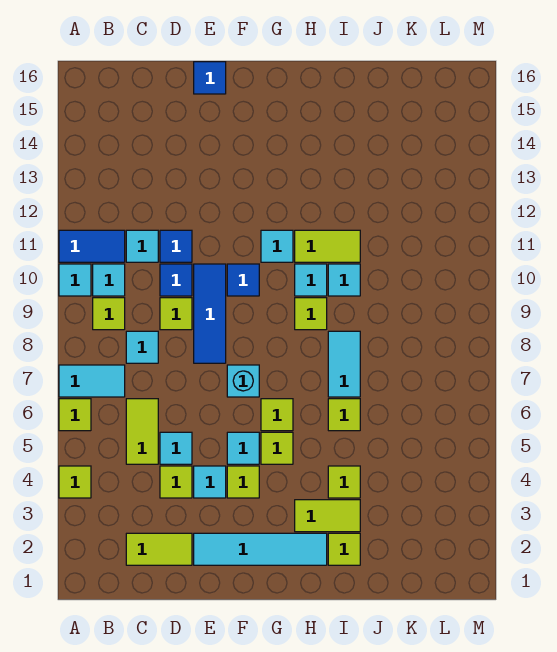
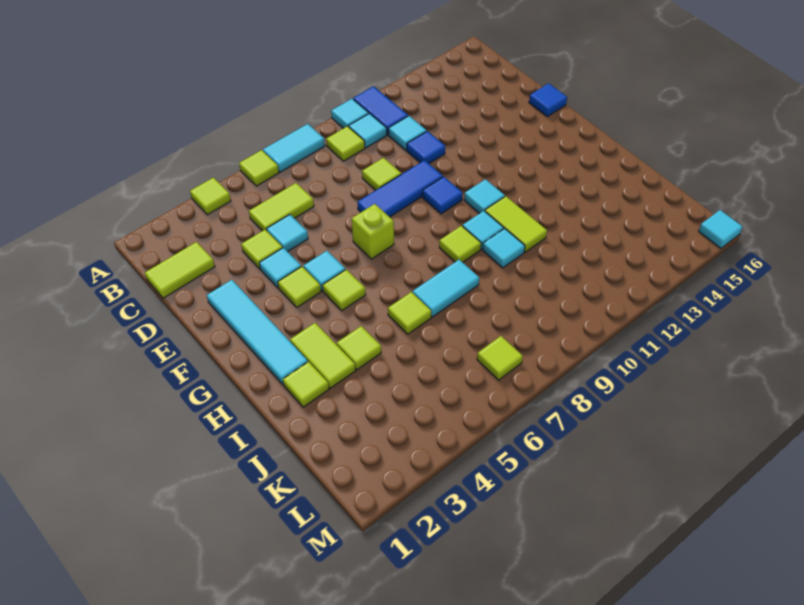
cyan tile A7:B7 level 1 -> cyan tile A7:A8 level 1
lime tile C2:D2 level 1 -> lime tile C1:C2 level 1
cyan tile C8 level 1 -> cyan tile M16 level 1
blue tile D10 level 1 -> none
cyan brick F7 level 1 -> lime brick F7 level 1
lime tile G6 level 1 -> lime tile L7 level 1

